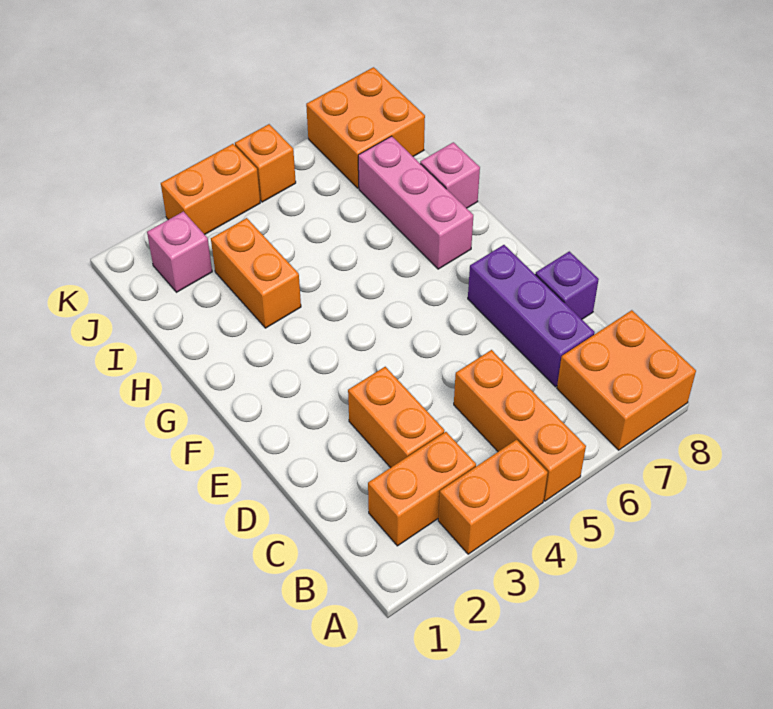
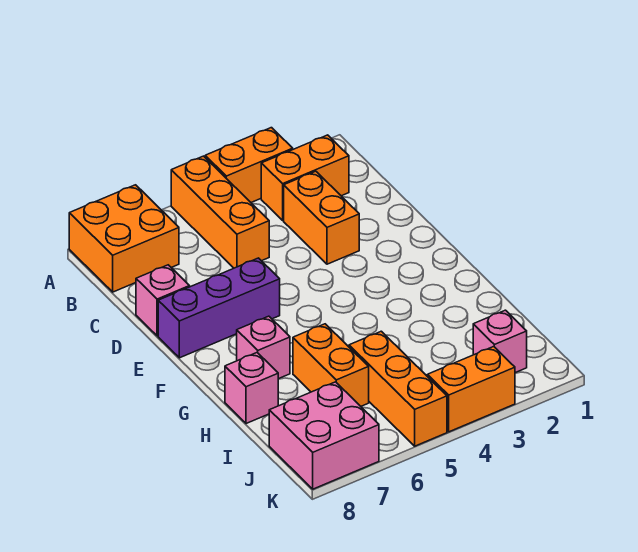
purple brick C7:E7 level 1 -> purple brick E6:E8 level 1
purple brick D8 level 1 -> pink brick D8 level 1
pink brick G7:I7 level 1 -> pink brick G7 level 1
orange brick H3:I3 level 1 -> orange brick H6:I6 level 1
orange brick J7:K8 level 1 -> pink brick J7:K8 level 1
orange brick K5 level 1 -> orange brick I5:K5 level 1

